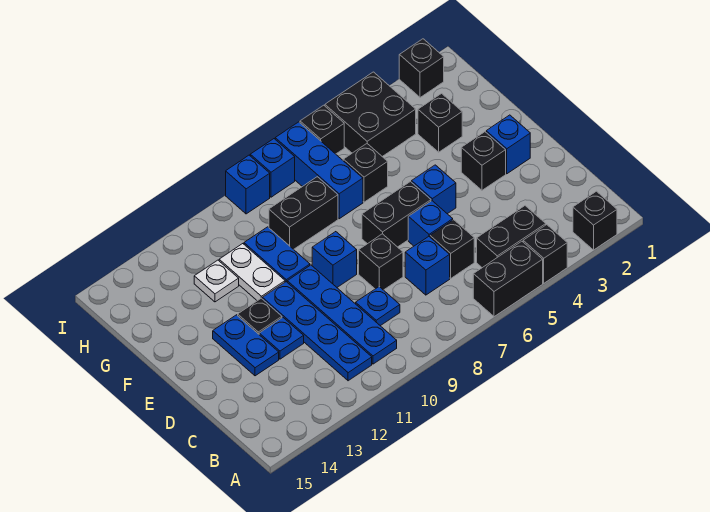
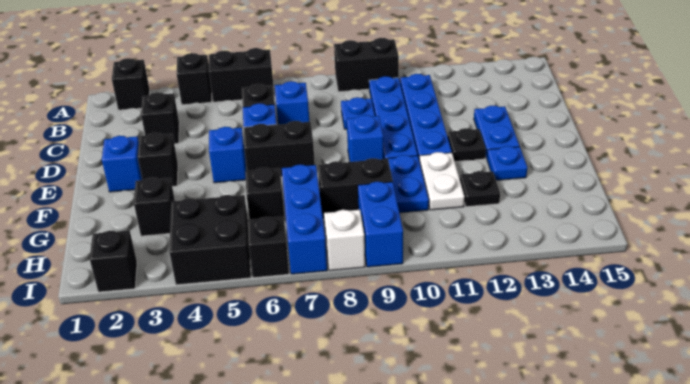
black brick B4:B5 level 1 -> black brick A9:A10 level 1
black brick D8 level 1 -> black brick C3 level 1
blue plate D12 level 1 -> blue plate F13 level 1
white plate G12 level 1 -> black plate G12 level 1
blue brick I8 level 1 -> white brick I8 level 1
blue brick I9 level 1 -> blue brick H9:I9 level 1

